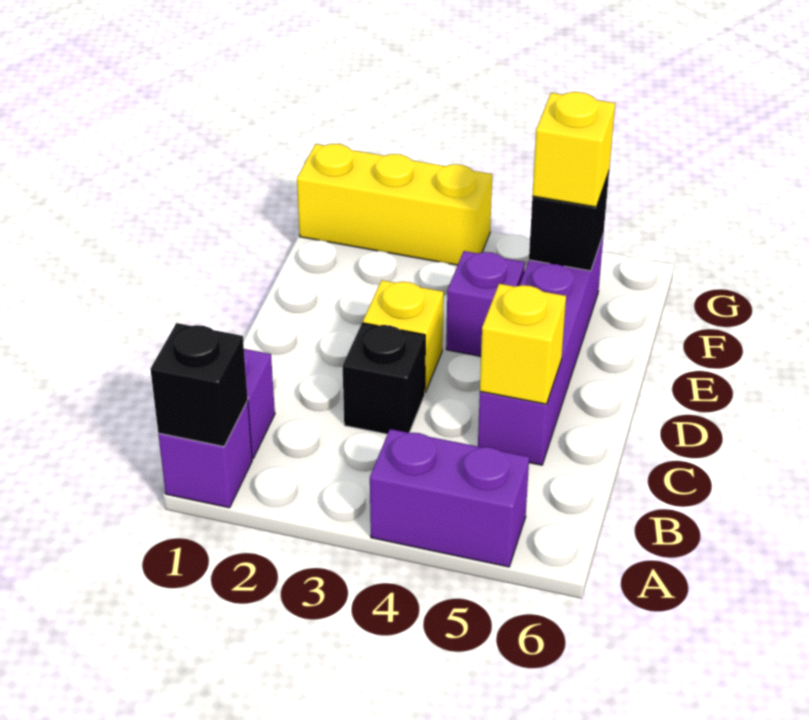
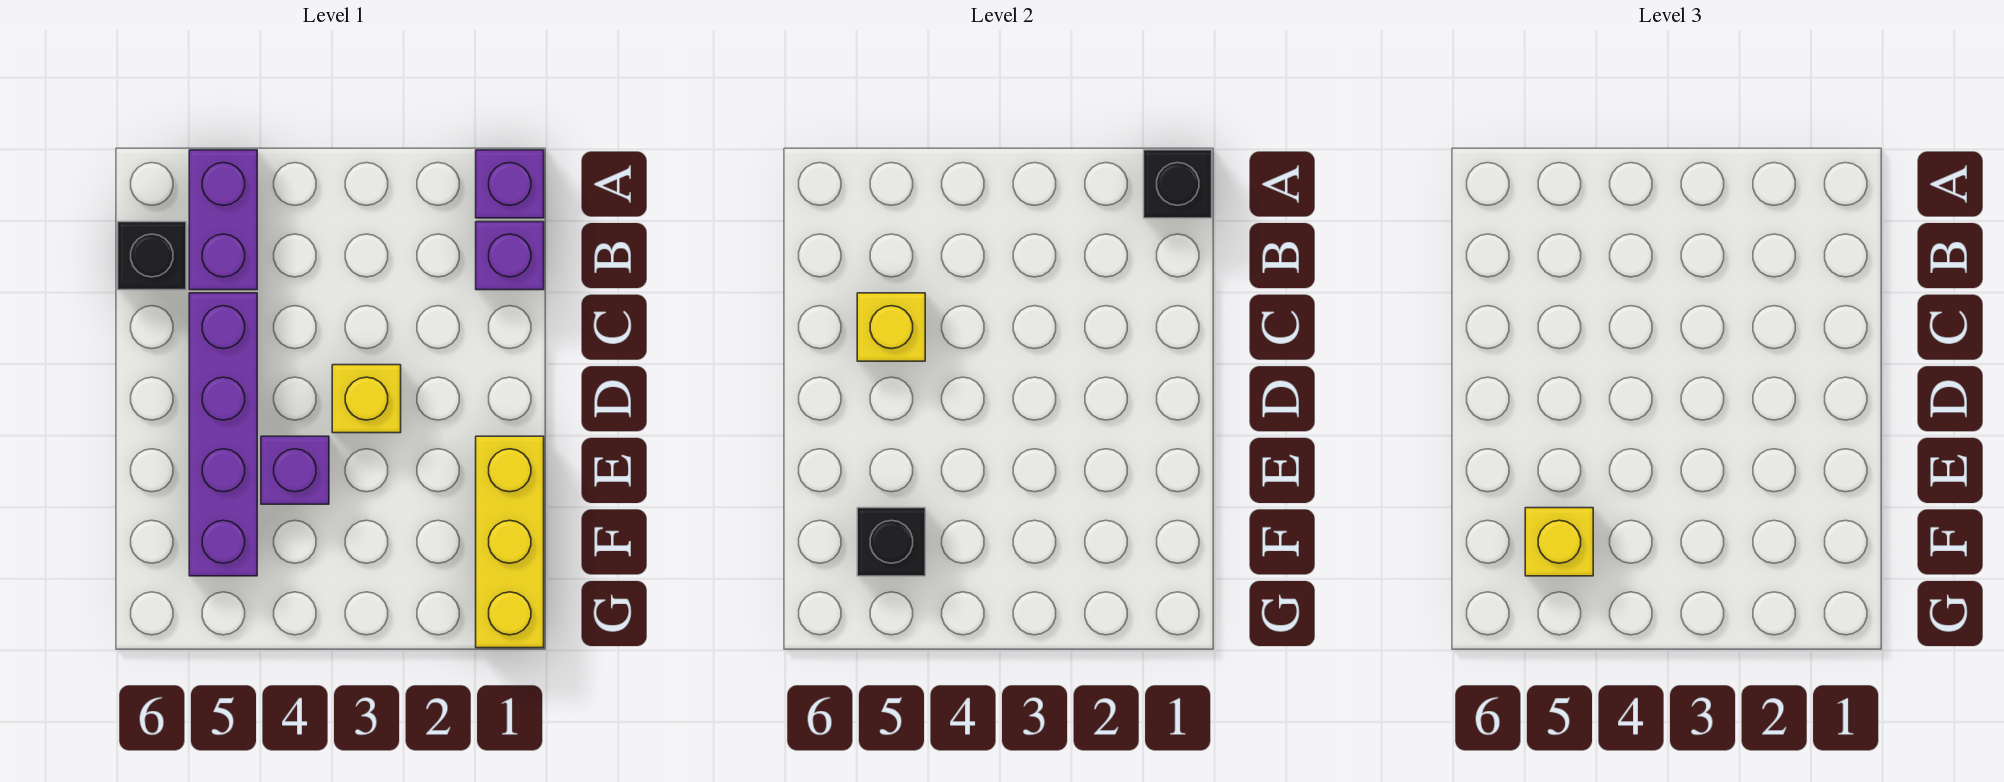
purple brick A4:A5 level 1 -> purple brick A5:B5 level 1
black brick C3 level 1 -> black brick B6 level 1
yellow brick G1:G3 level 1 -> yellow brick E1:G1 level 1

